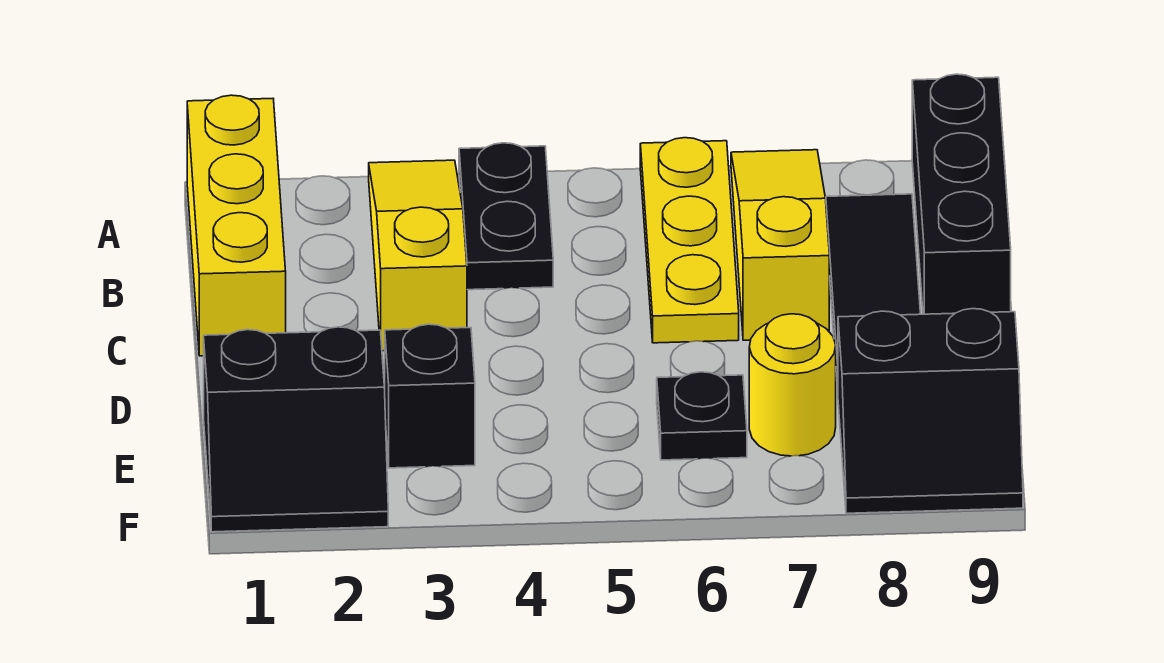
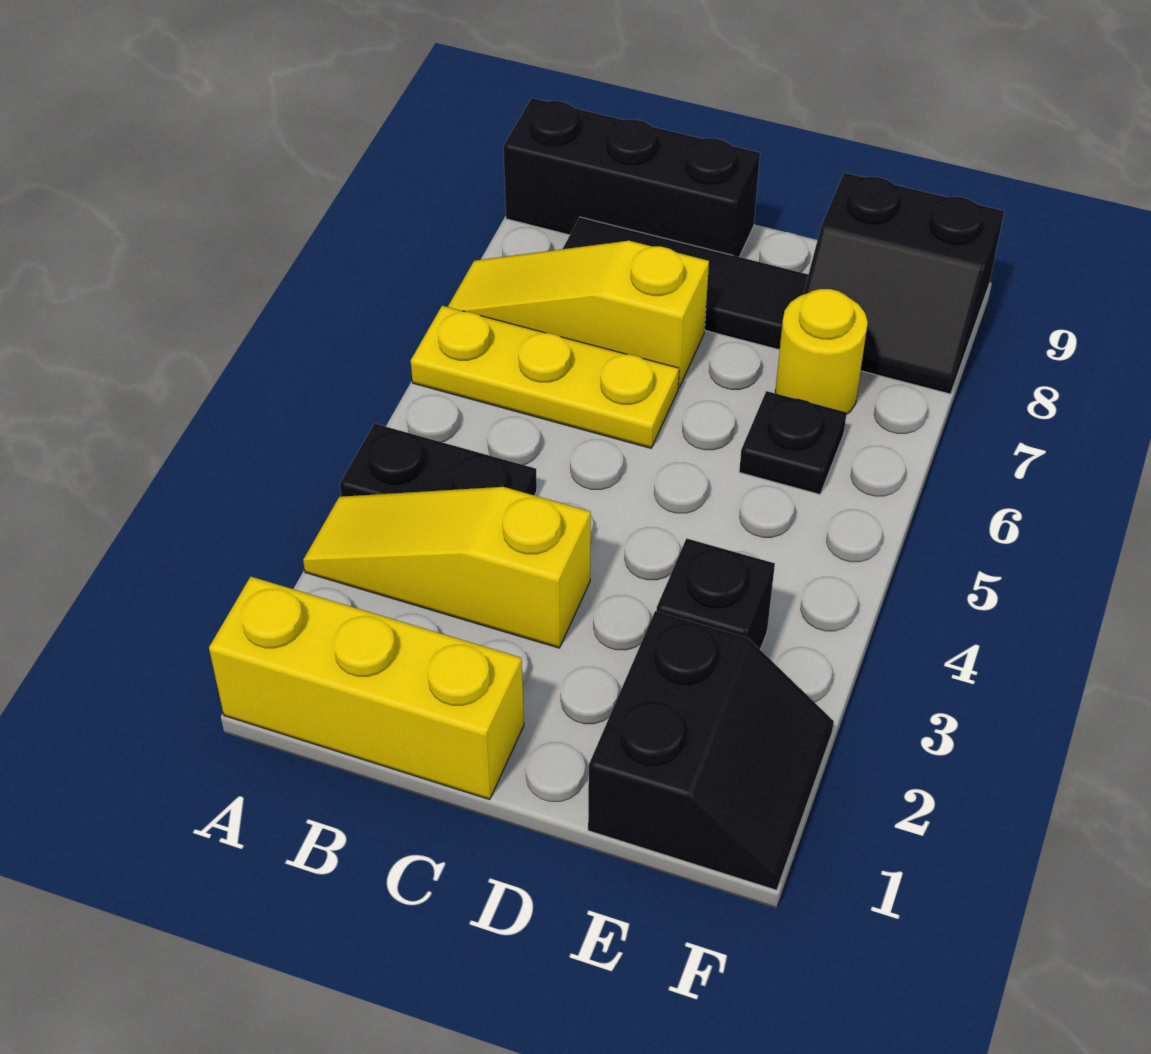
black slope E8:F9 level 1 top E -> black slope E8:F9 level 1 top 9

